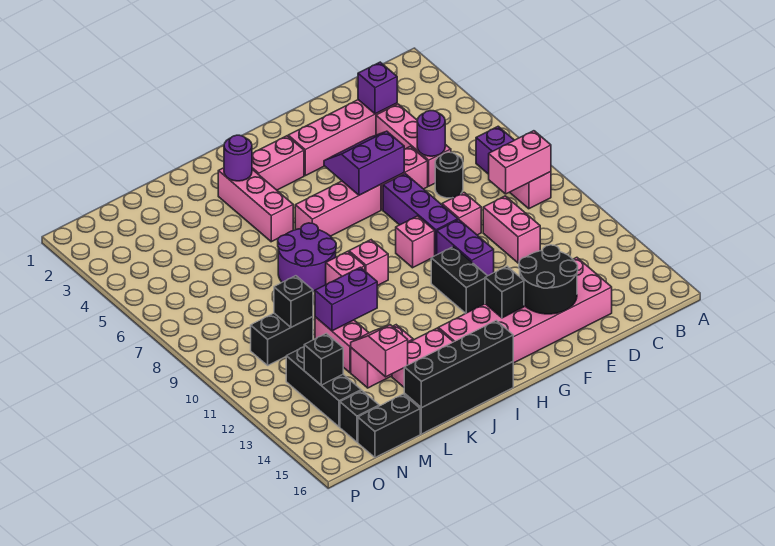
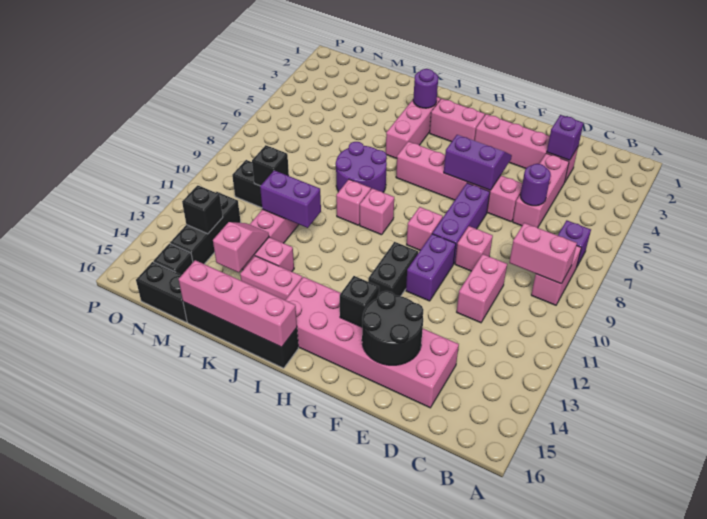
black round brick D7 level 1 -> none
black brick I16:L16 level 2 -> pink brick I16:L16 level 2

